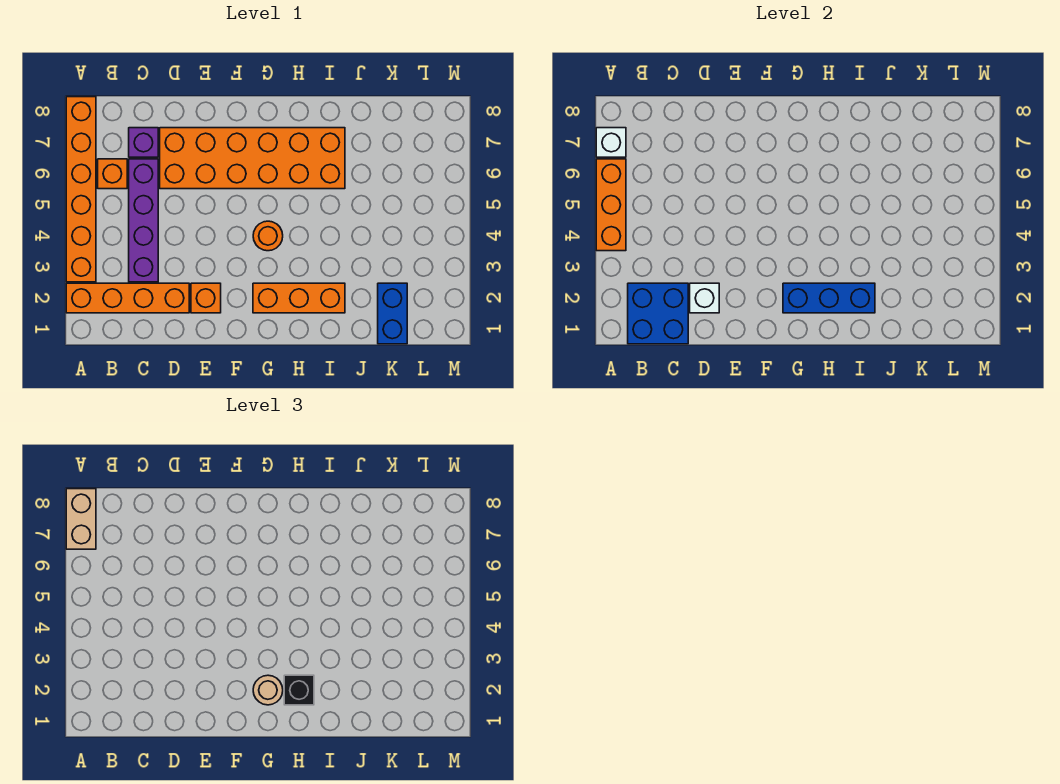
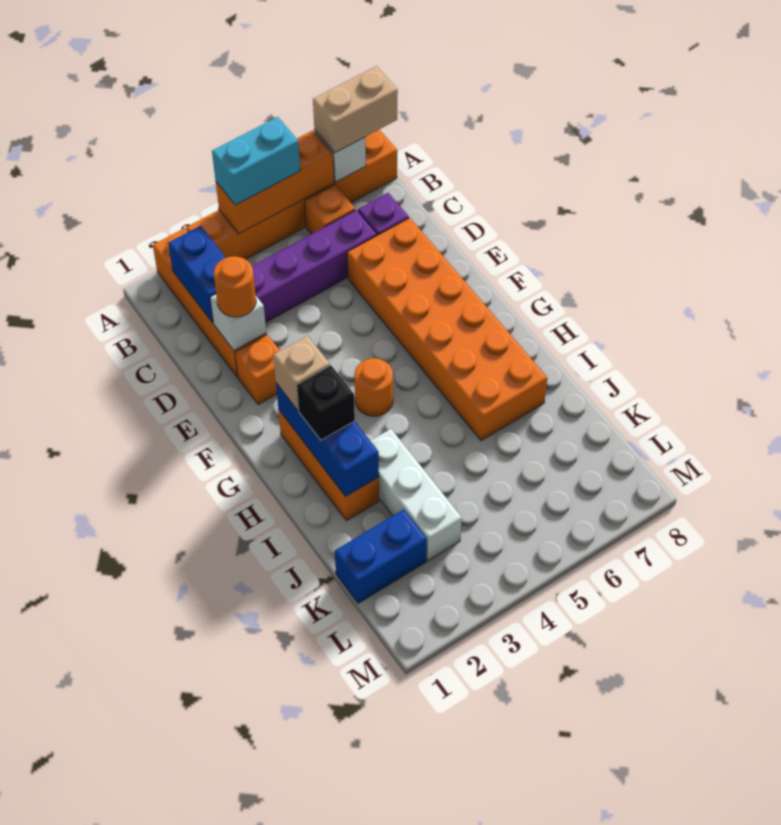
none -> cyan brick A4:A5 level 3
blue brick B1:C2 level 2 -> blue brick B2:C2 level 2
none -> orange round brick D2 level 3
tan round brick G2 level 3 -> tan brick G2 level 3
none -> white brick I3:K3 level 1

